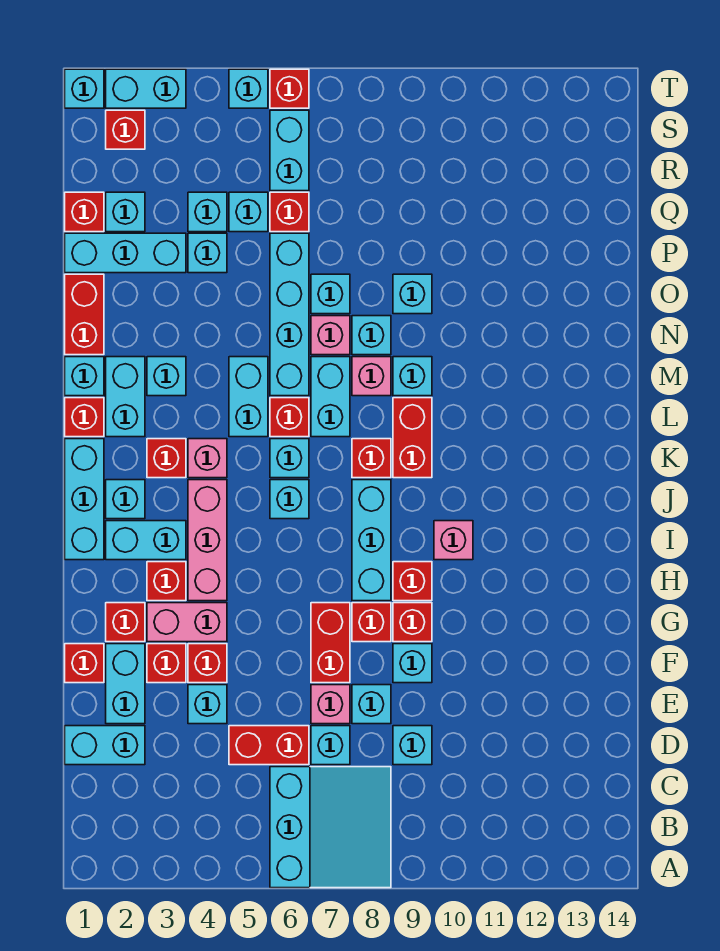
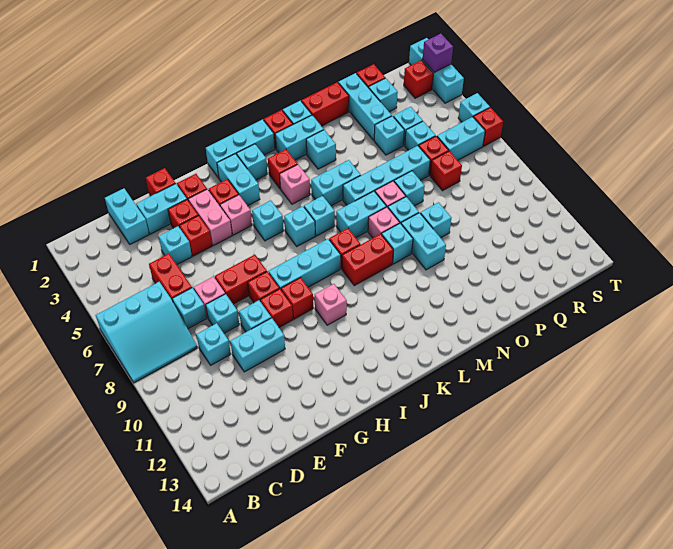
none -> cyan brick E10:F10 level 1
pink brick H4:J4 level 1 -> pink brick H4 level 1
none -> cyan brick I5 level 1
red brick L6 level 1 -> red brick Q7 level 1
none -> cyan brick N9:N10 level 1
none -> purple brick T2 level 2

